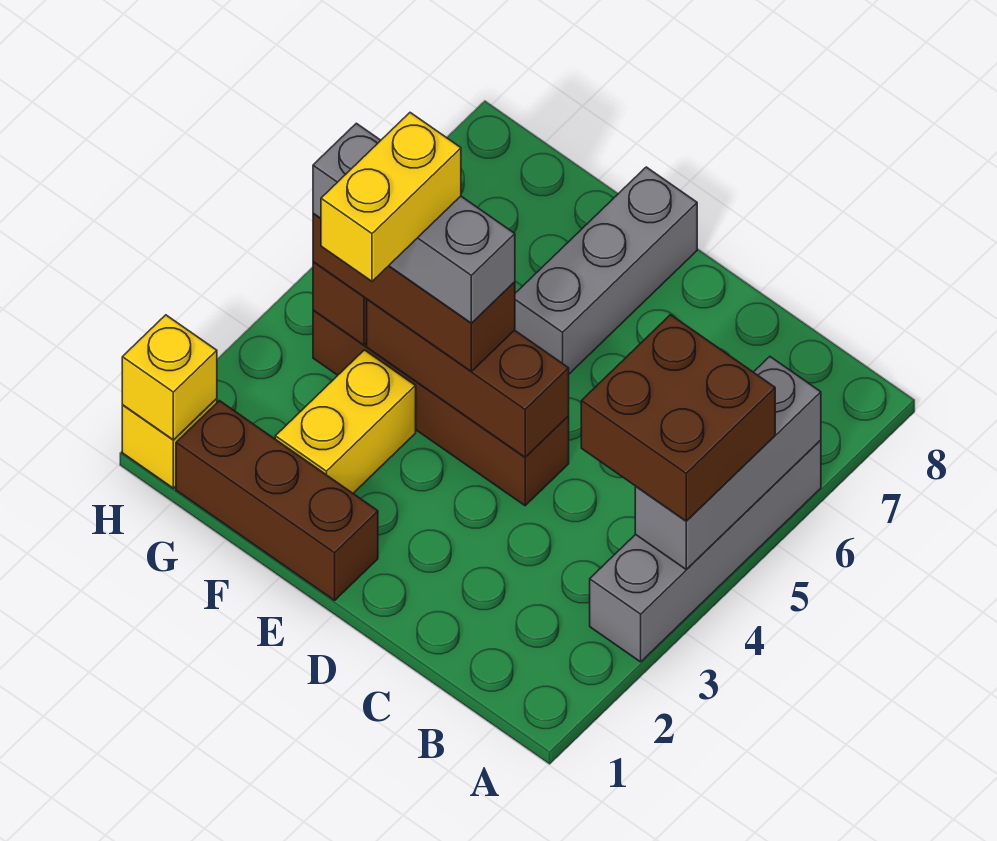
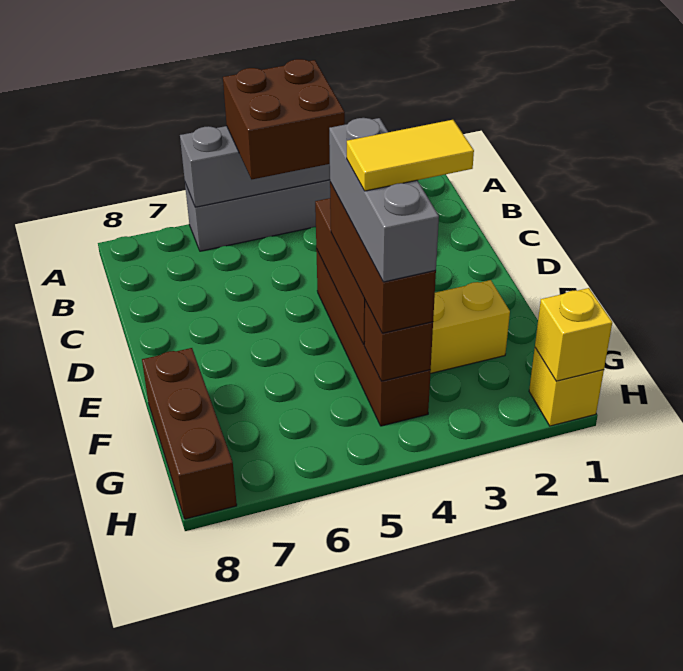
brown brick E1:G1 level 1 -> brown brick F8:H8 level 1
grey brick E6:E8 level 1 -> none
yellow brick F3:F4 level 5 -> yellow tile F3:F4 level 5

